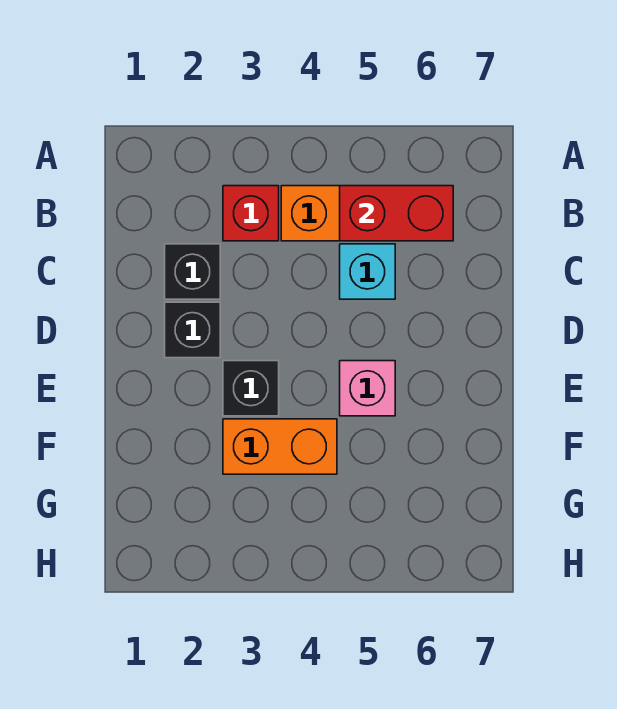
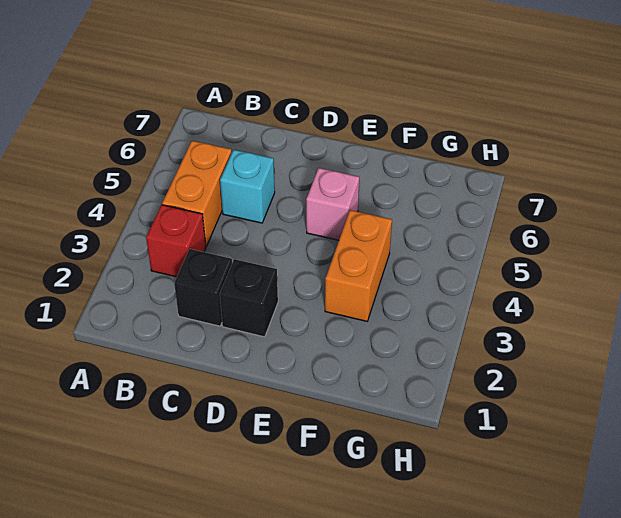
red brick B5:B6 level 2 -> none
black brick E3 level 1 -> none

